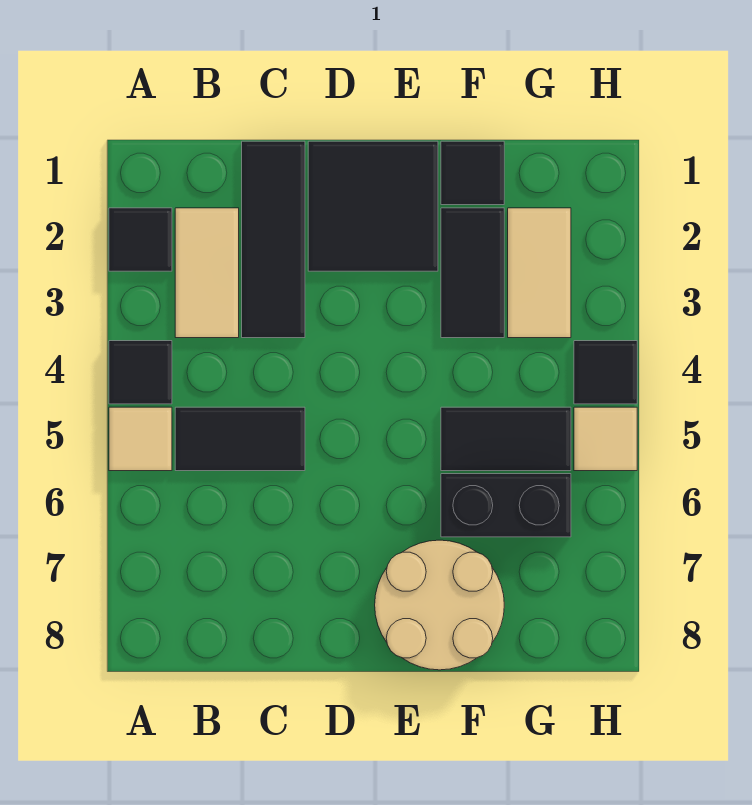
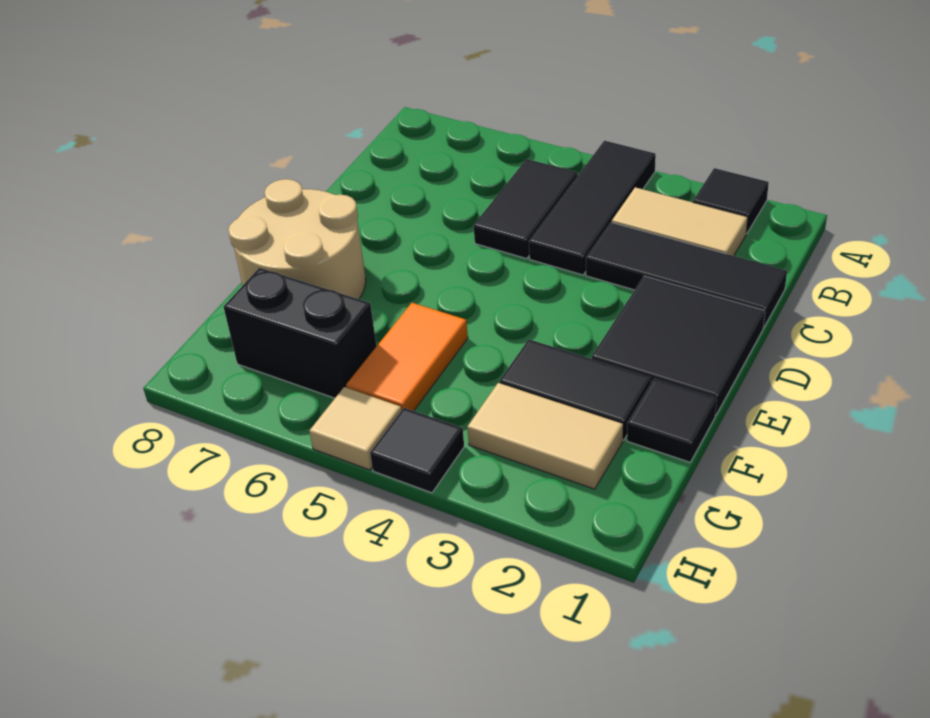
black tile A4 level 1 -> black tile A4:C4 level 1
tan tile A5 level 1 -> none
black tile F5:G5 level 1 -> orange tile F5:G5 level 1
black brick F6:G6 level 1 -> black brick G6:G7 level 1

